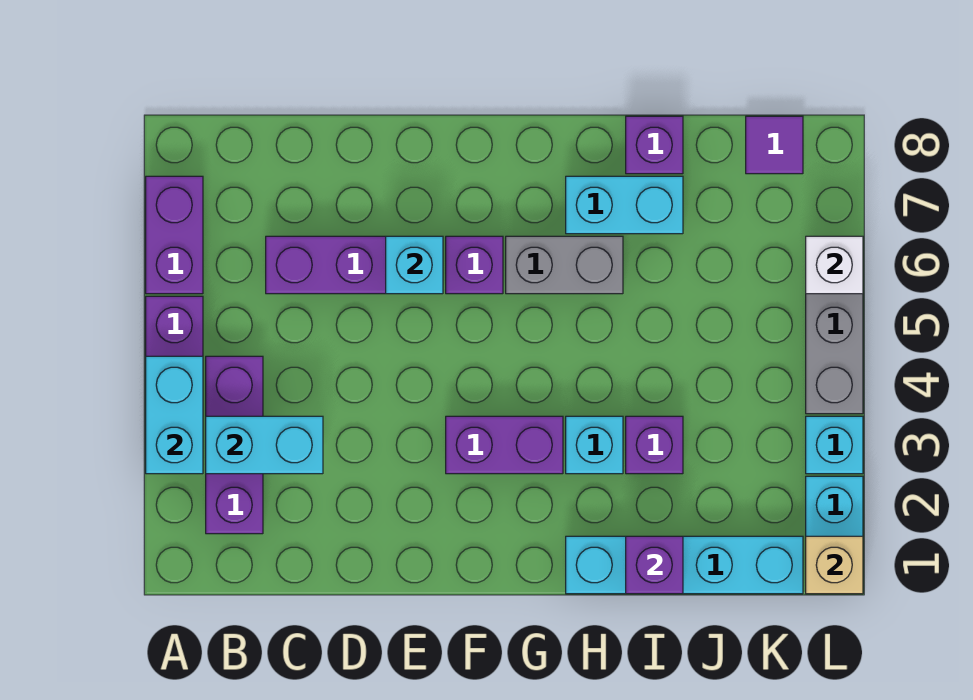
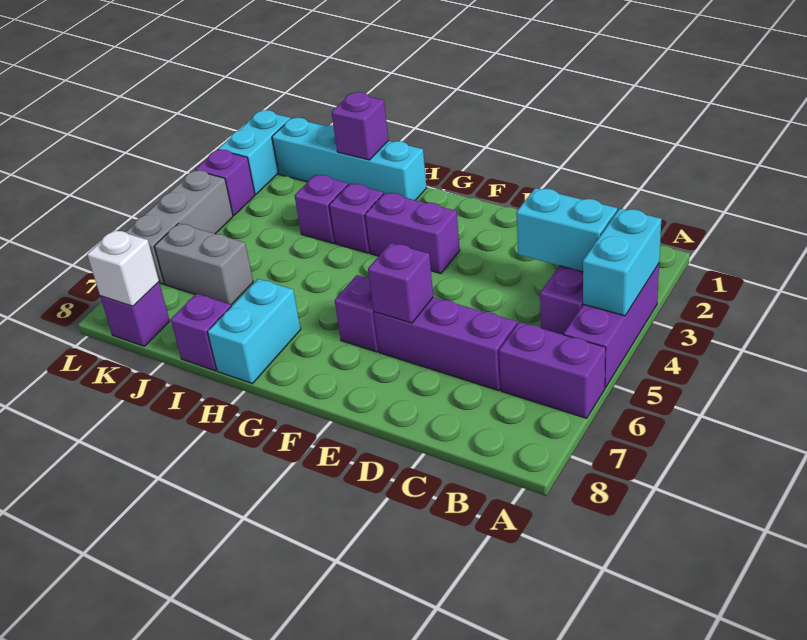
purple brick A6:A7 level 1 -> purple brick A6:B6 level 1
cyan brick E6 level 2 -> purple brick E6 level 2
grey brick G6:H6 level 1 -> grey brick J6:K6 level 1
cyan brick H3 level 1 -> purple brick H3 level 1
cyan brick H7:I7 level 1 -> cyan brick H7:H8 level 1
purple tile K8 level 1 -> purple brick K8 level 1
tan brick L1 level 2 -> none
cyan brick L3 level 1 -> purple brick L3 level 1
white brick L6 level 2 -> white brick K8 level 2

